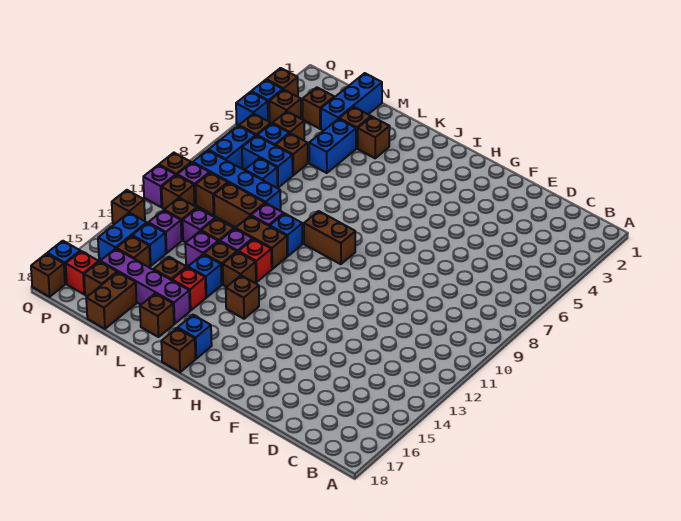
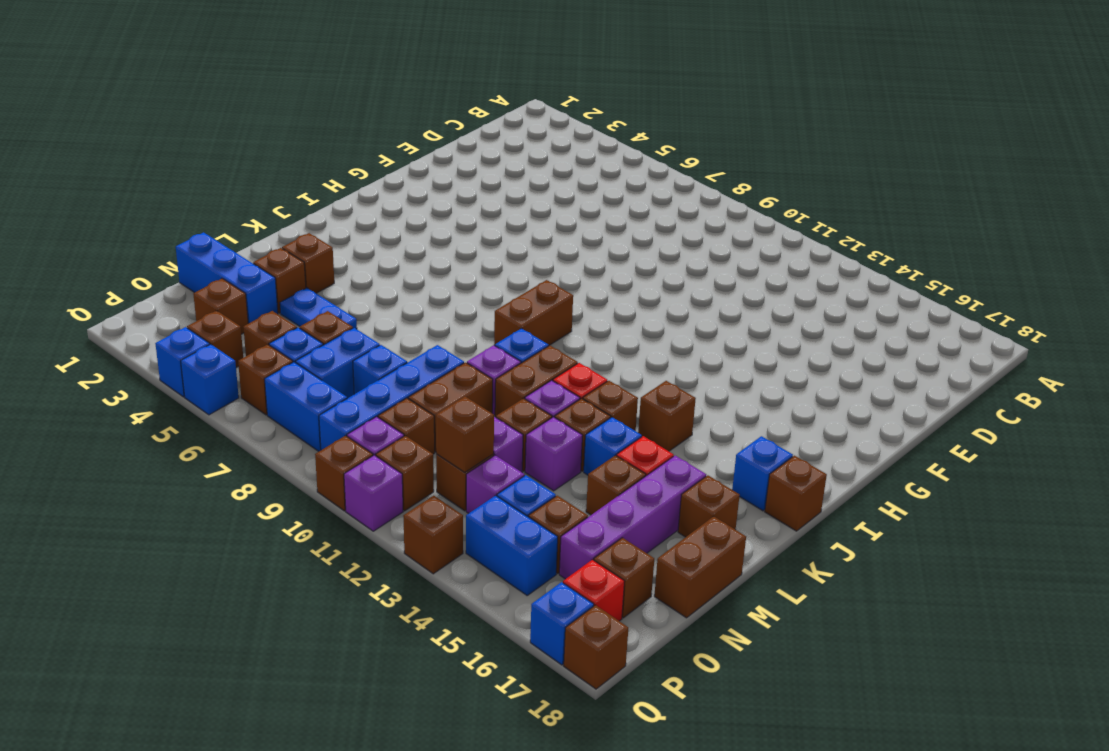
blue brick M4:M5 level 1 -> blue plate M4:M5 level 1
brown brick N17:N18 level 1 -> brown brick M18:N18 level 1
brown brick Q3 level 1 -> brown brick O12 level 2

